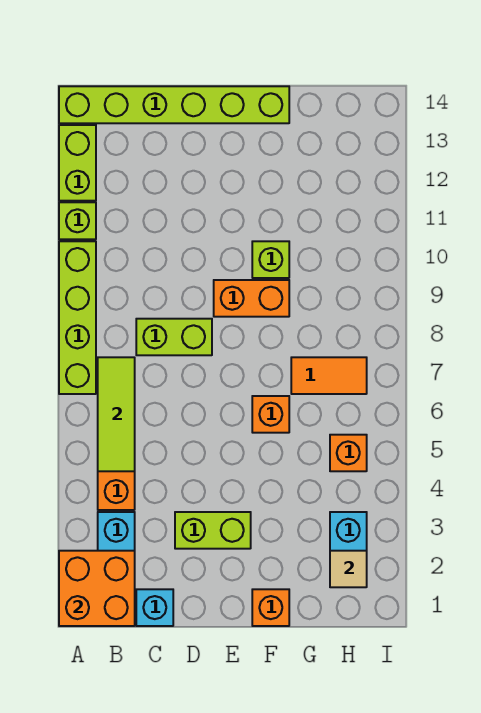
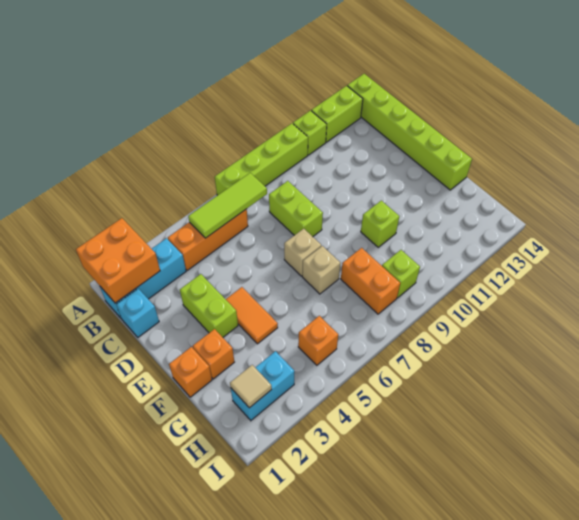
none -> tan brick E7 level 1
orange brick E9:F9 level 1 -> orange brick G8:H8 level 1
orange brick F6 level 1 -> orange brick F2 level 1
none -> tan brick F7 level 1
orange tile G7:H7 level 1 -> orange tile E4:F4 level 1
none -> lime brick H9 level 1

